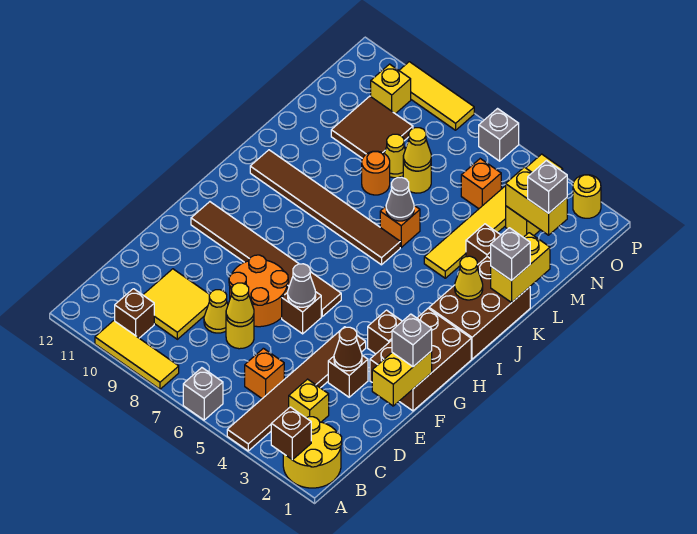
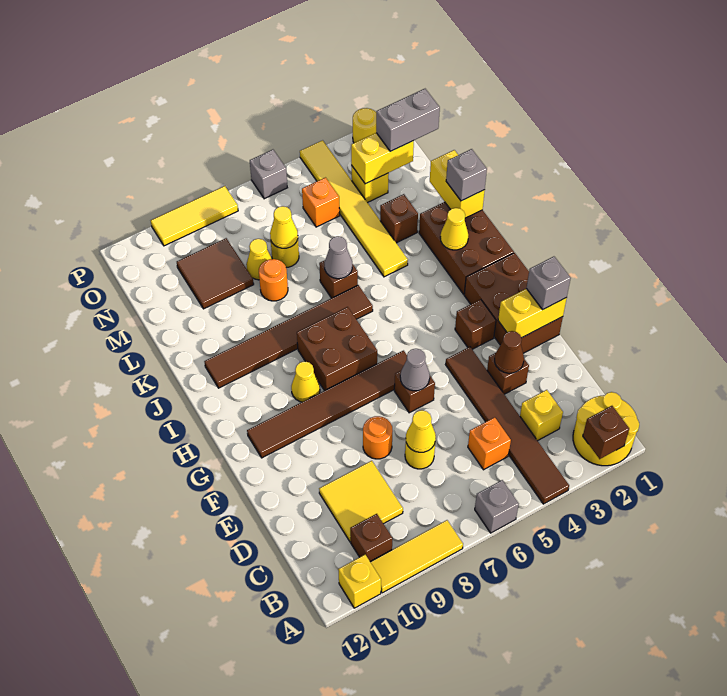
yellow cone D8 level 1 -> yellow cone H9 level 1
yellow brick E1:F1 level 2 -> yellow brick F1:F2 level 2
orange round brick E7:F8 level 1 -> orange round brick E8 level 1
none -> brown brick H7:I8 level 1
orange brick K6 level 1 -> brown brick K6 level 1
grey brick N2 level 3 -> grey brick N1:N2 level 3
yellow brick O10 level 1 -> yellow brick A11 level 1

